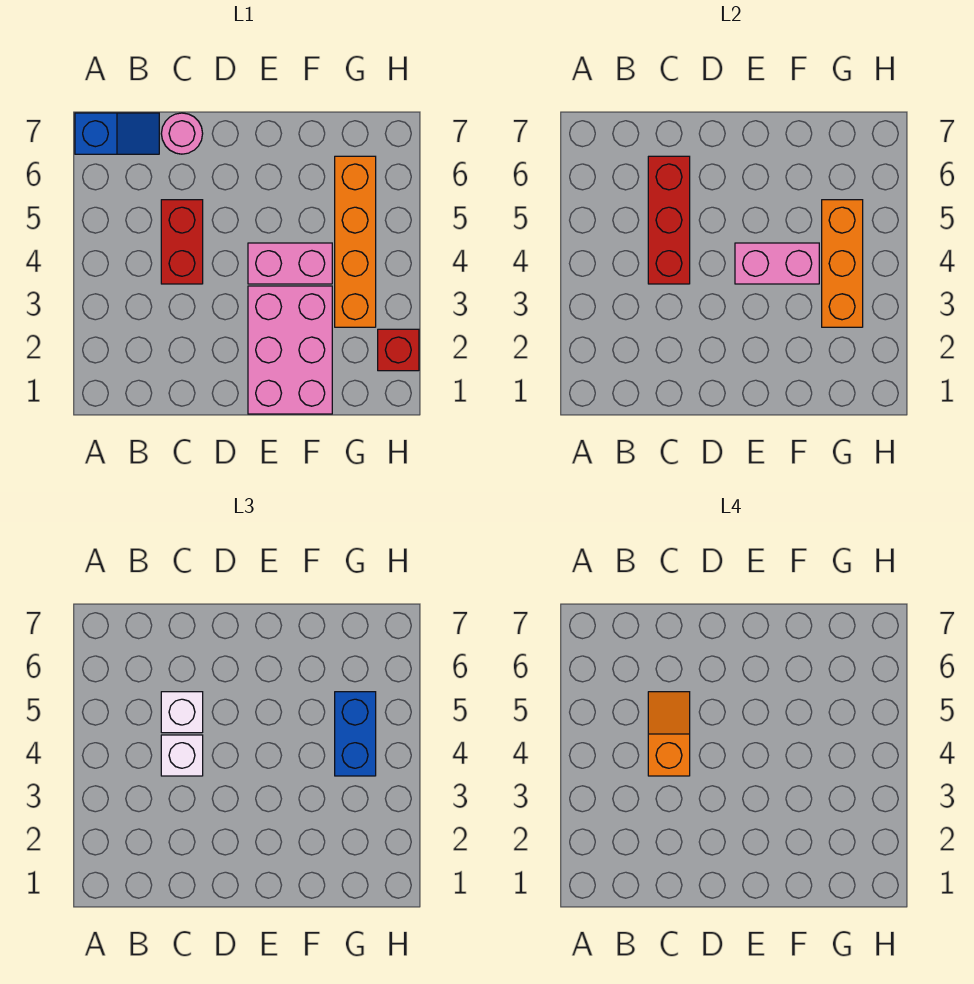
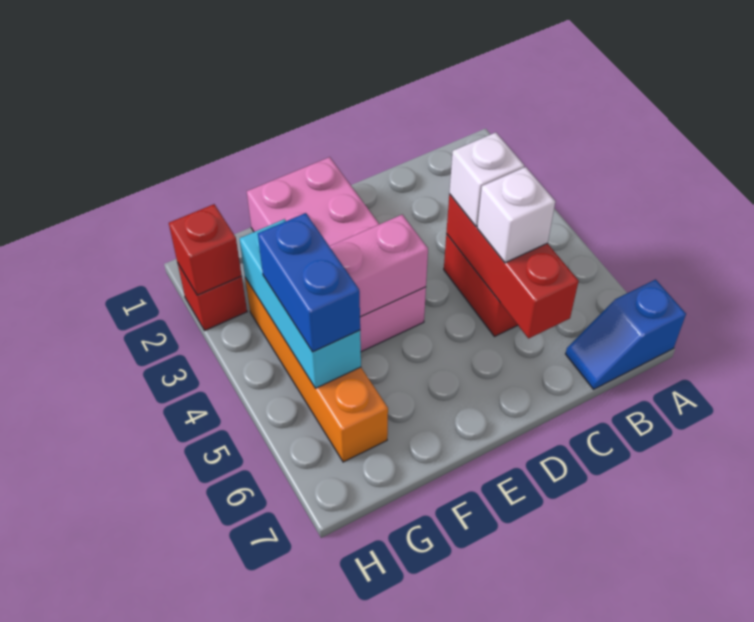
orange slope C4:C5 level 4 top 4 -> none
pink round brick C7 level 1 -> none
orange brick G3:G5 level 2 -> cyan brick G3:G5 level 2
none -> red brick H2 level 2

